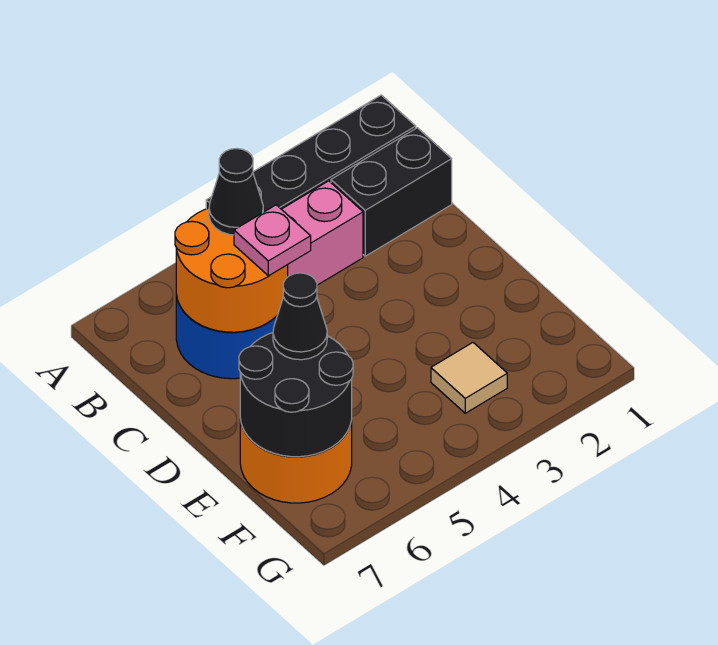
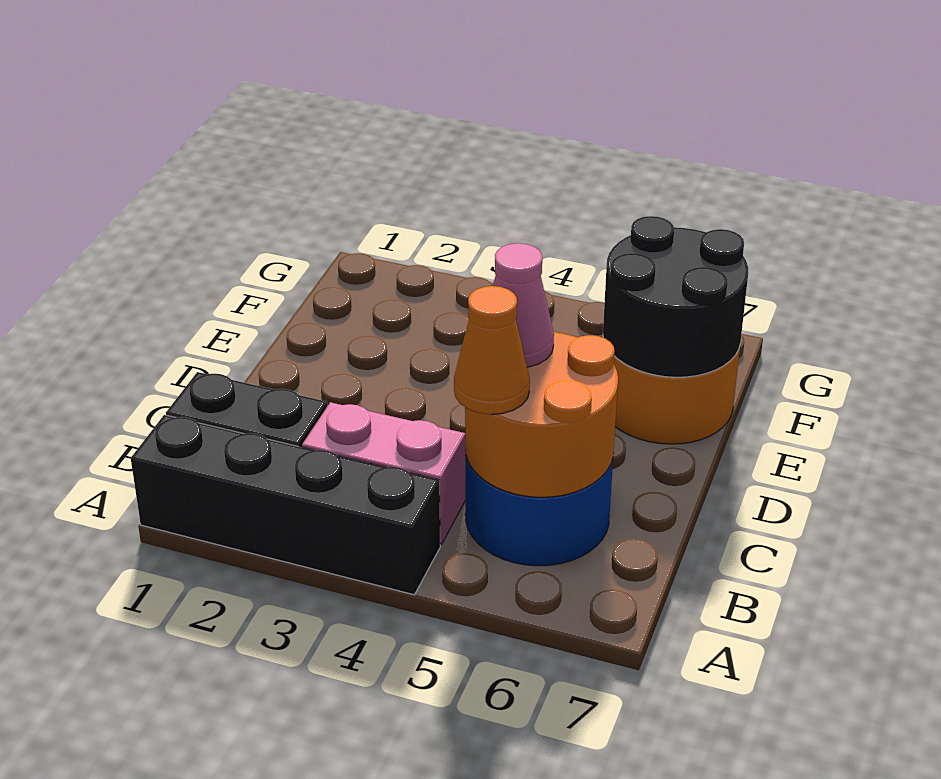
black cone B5 level 3 -> orange cone B5 level 3
pink plate C5 level 3 -> pink cone C5 level 3
black cone E6 level 3 -> none
tan tile F3 level 1 -> none

